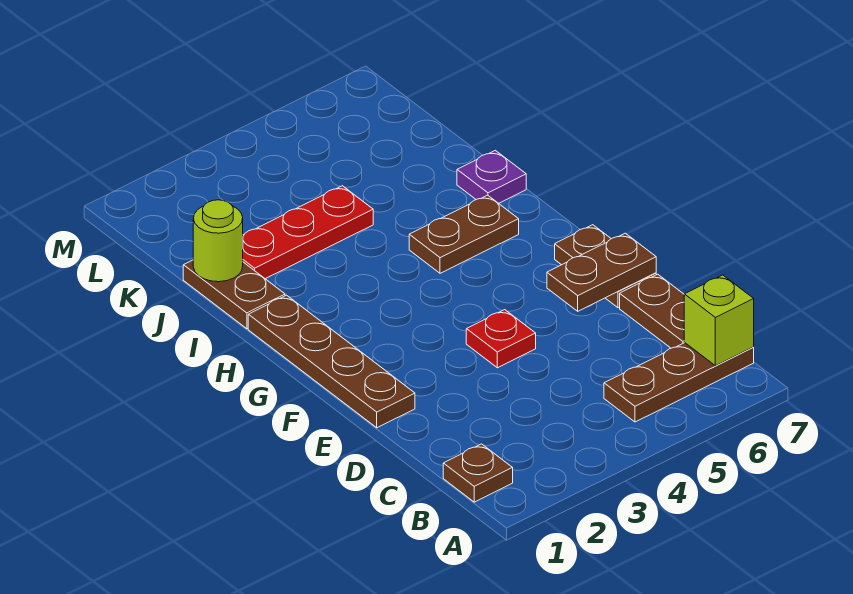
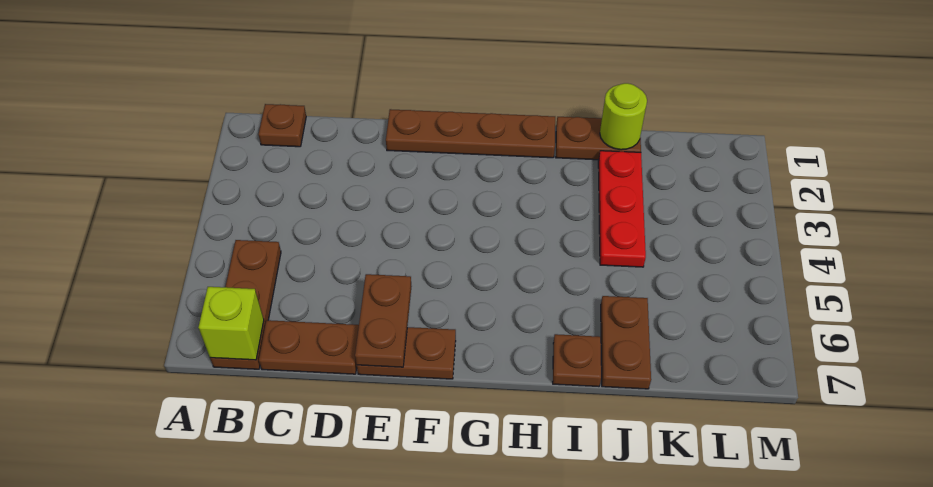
red plate E4 level 1 -> none
brown plate H5:H6 level 1 -> brown plate J6:J7 level 1
purple plate I7 level 1 -> brown plate I7 level 1

